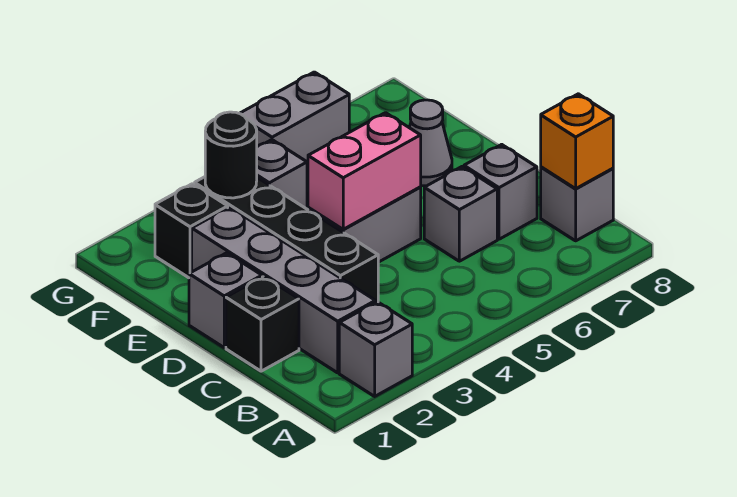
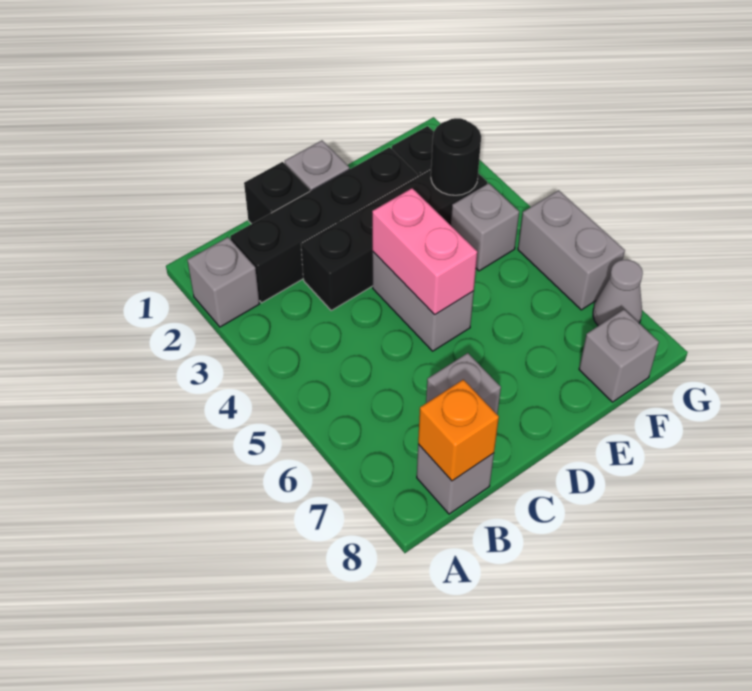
grey brick B2:E2 level 1 -> black brick B2:E2 level 1
grey brick C6 level 1 -> grey brick F8 level 1
grey cone E7 level 1 -> grey cone G7 level 1

